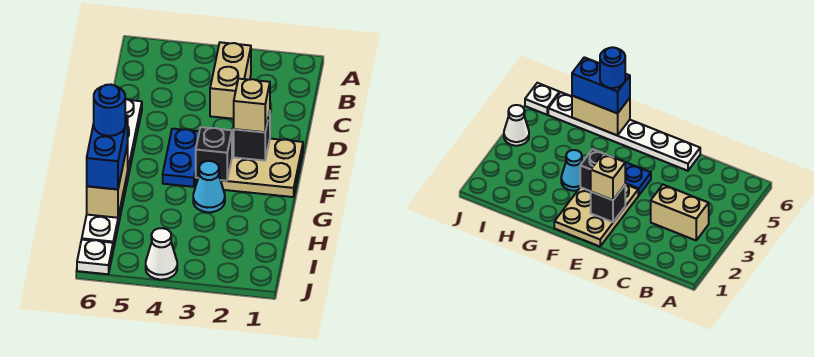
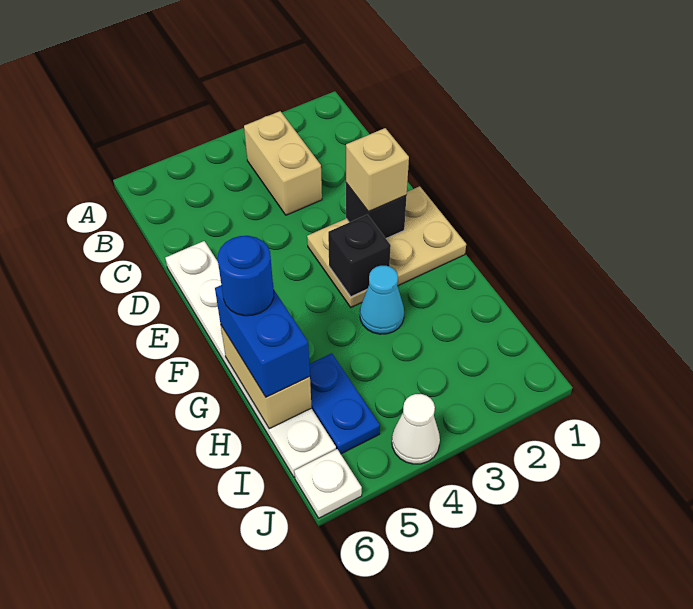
blue plate E4:F4 level 1 -> blue plate H5:I5 level 1

